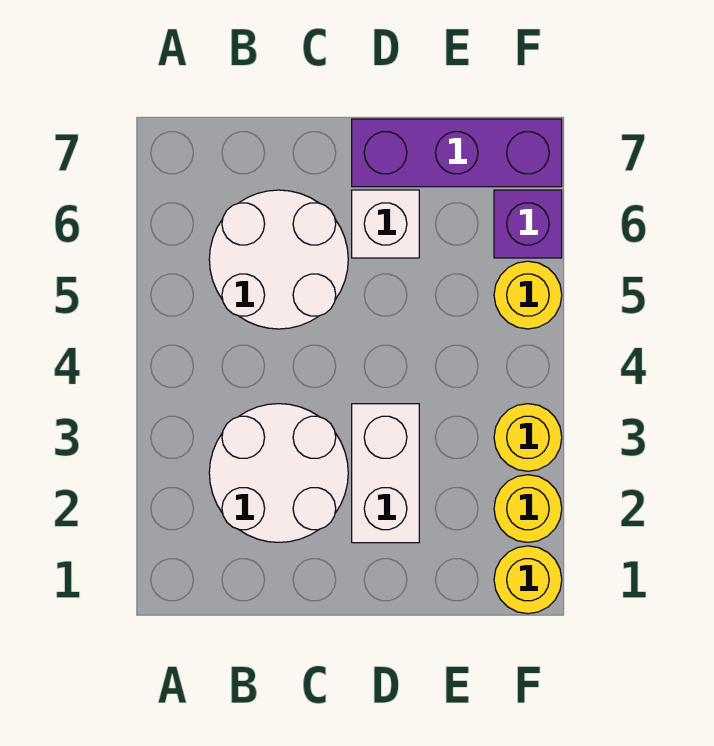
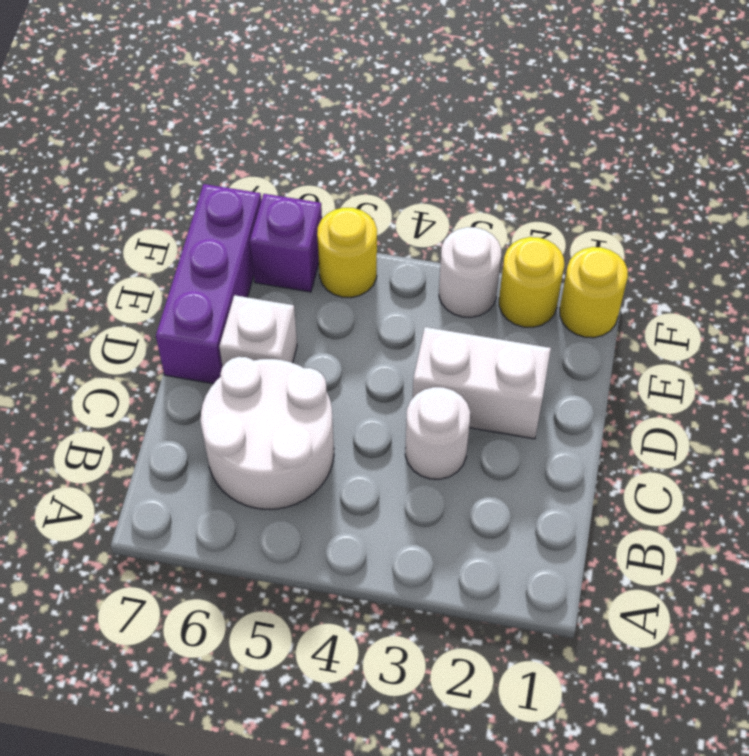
white round brick B2:C3 level 1 -> white round brick C3 level 1
yellow round brick F3 level 1 -> white round brick F3 level 1

